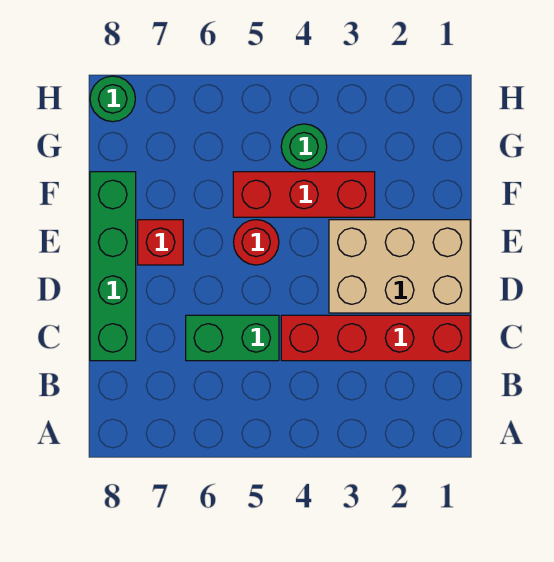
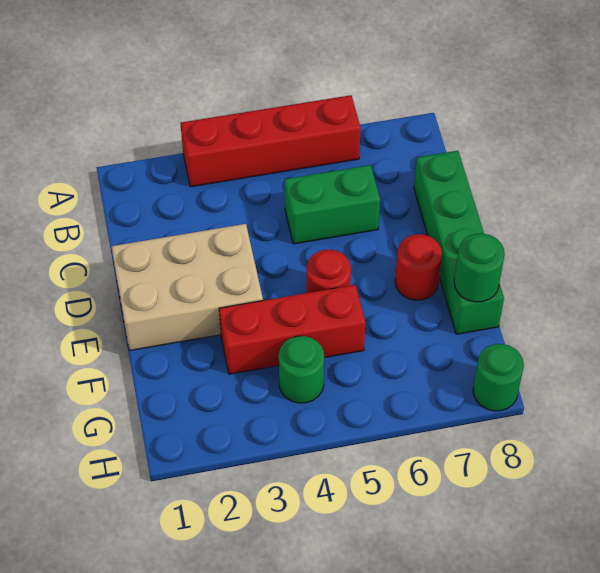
red brick C1:C4 level 1 -> red brick A3:A6 level 1
red brick E7 level 1 -> red round brick E7 level 1
none -> green round brick F8 level 2

